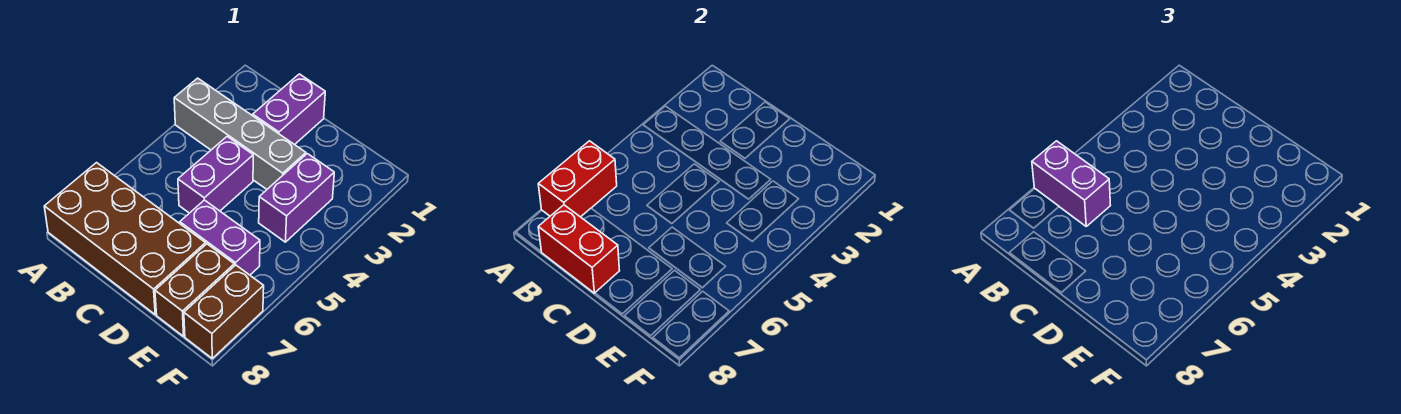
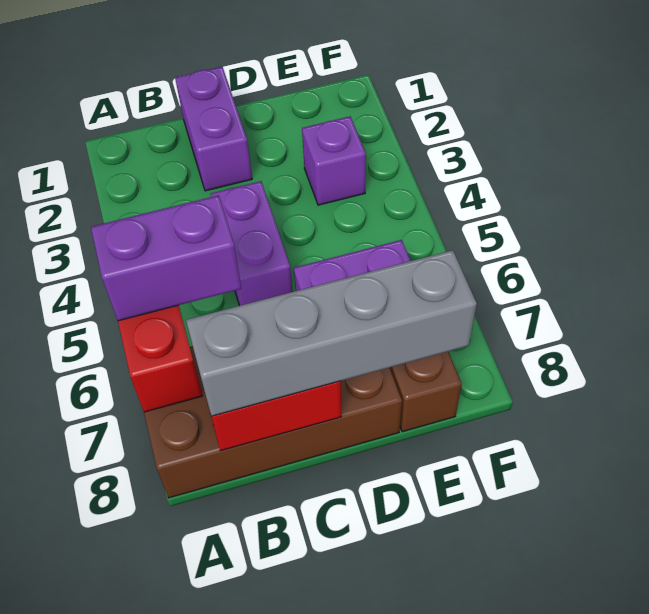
grey brick A3:D3 level 1 -> grey brick B8:E8 level 3
purple brick E3:E4 level 1 -> purple brick E3 level 1
brown brick F7:F8 level 1 -> none

